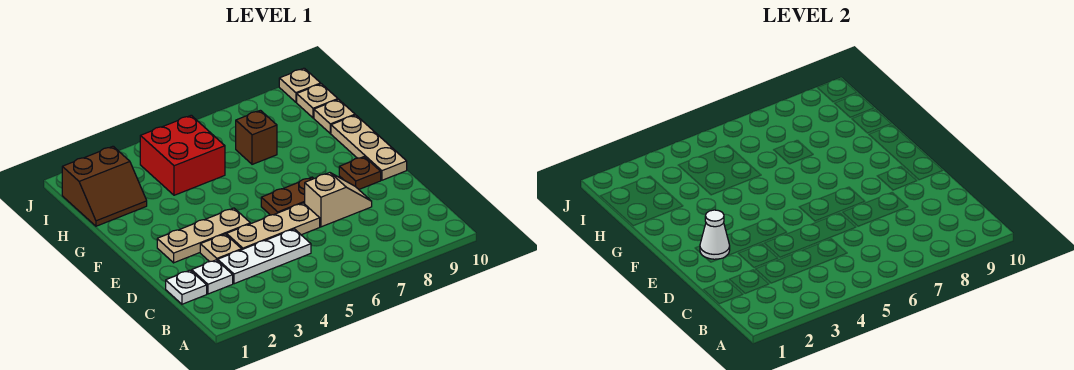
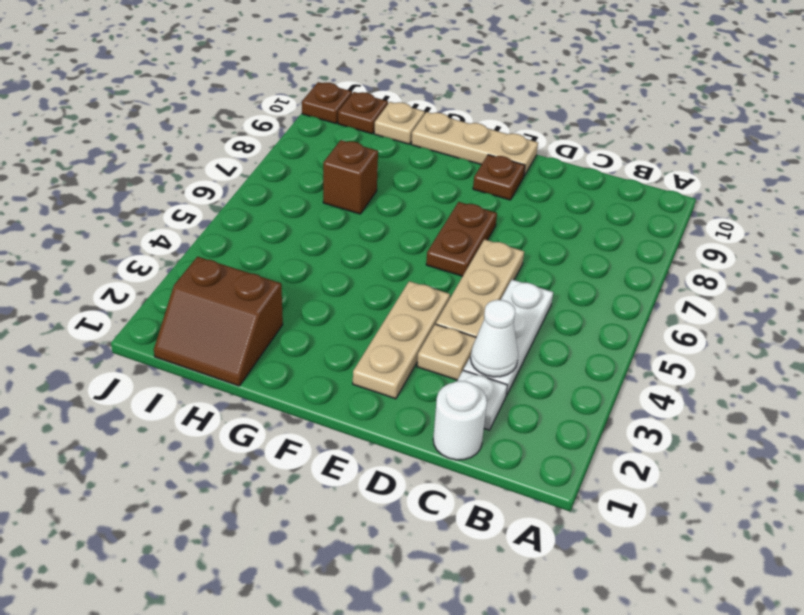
white plate C1 level 1 -> white round brick C1 level 1
tan slope D7:D8 level 1 top 7 -> none
white cone E2 level 2 -> white cone C3 level 2
brown slope H1:I2 level 1 top I -> brown slope H1:I2 level 1 top 2
red brick H4:I5 level 1 -> none
tan plate I10 level 1 -> brown plate I10 level 1
tan plate J10 level 1 -> brown plate J10 level 1

